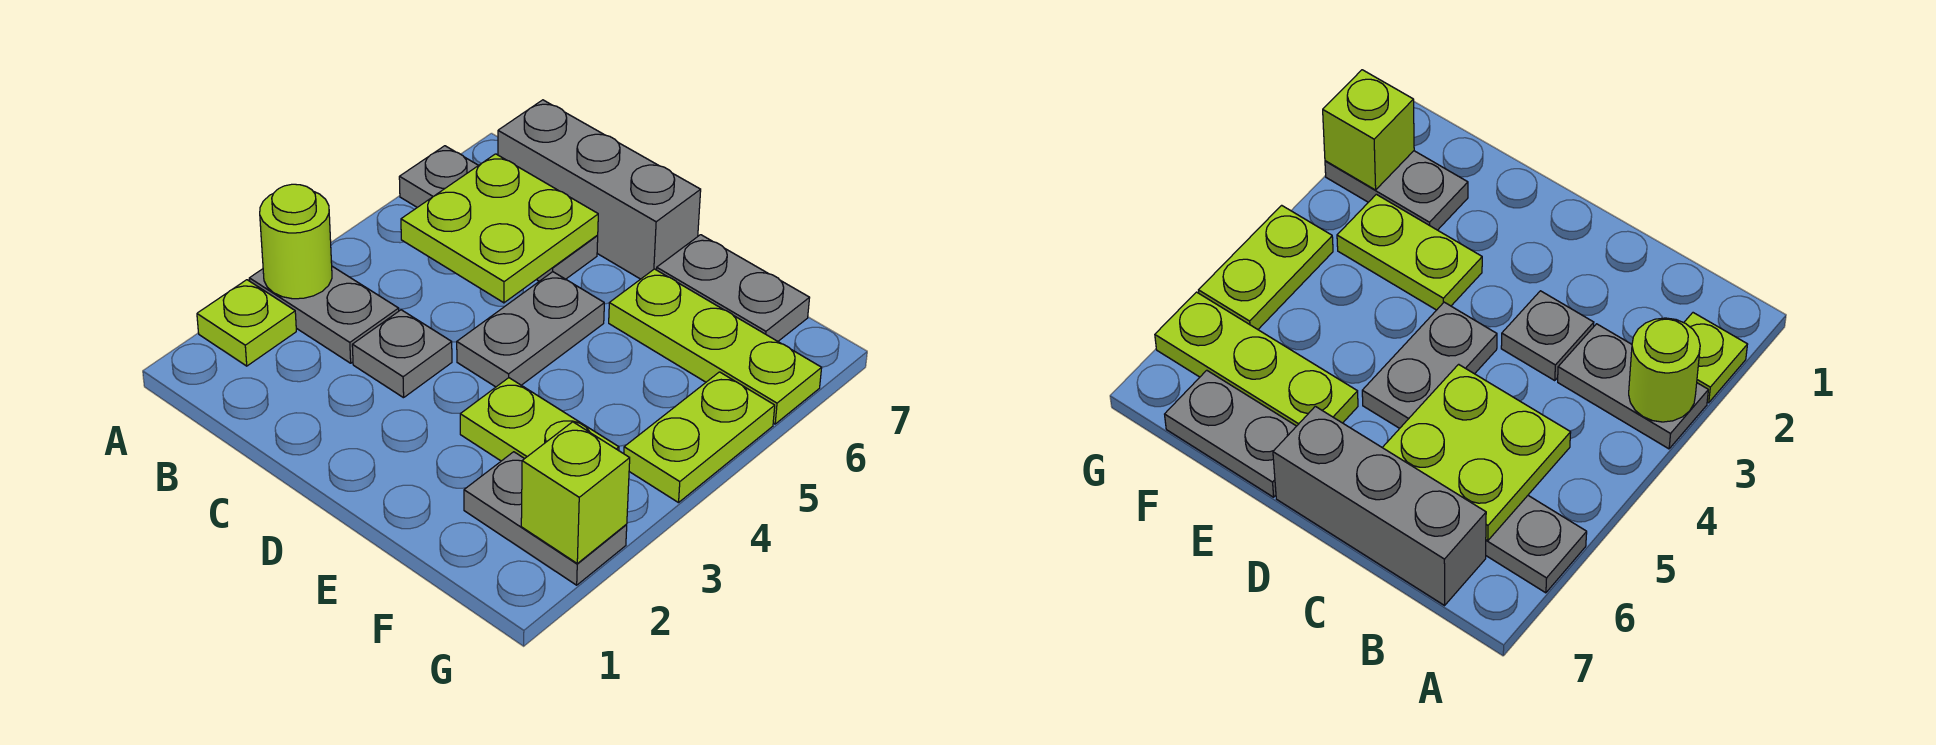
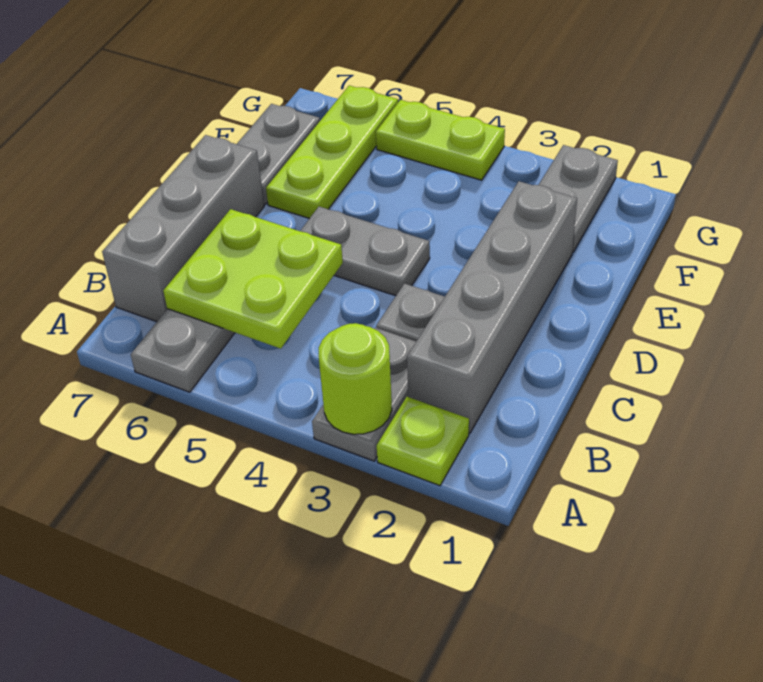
none -> grey brick B2:E2 level 1
lime plate E3:F3 level 1 -> none
lime brick G2 level 2 -> none

